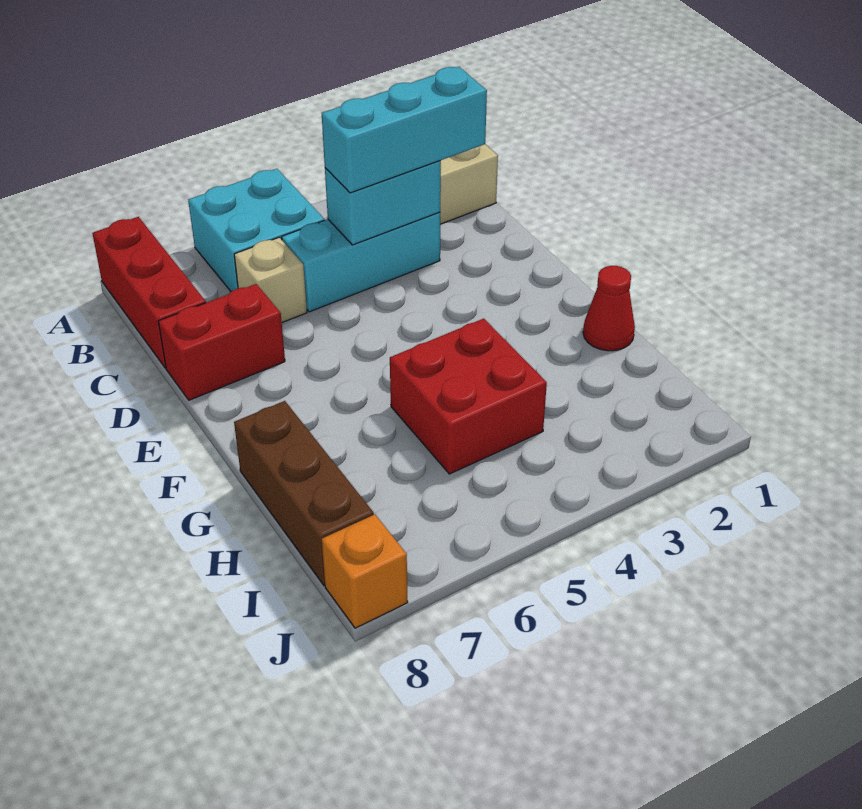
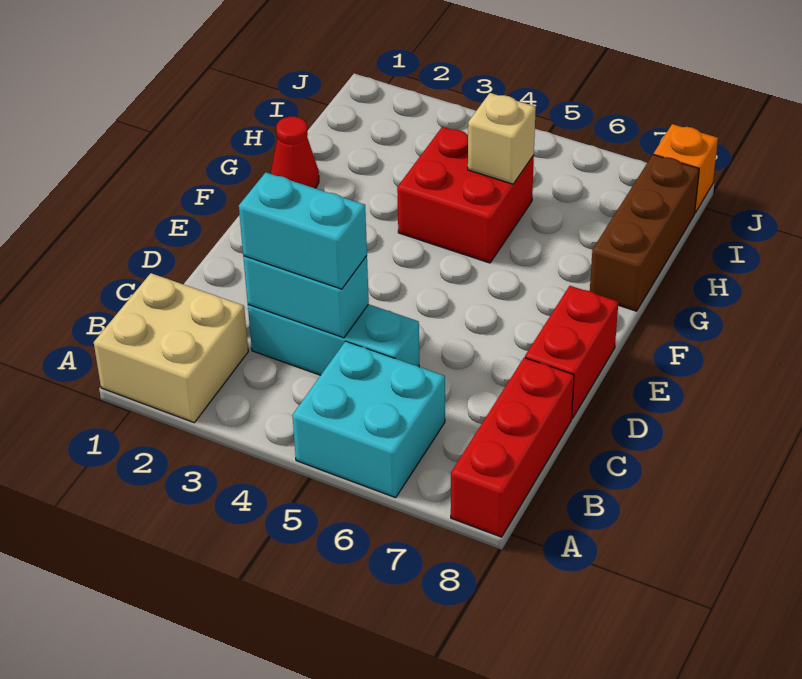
cyan brick C2:C4 level 3 -> cyan brick C3:C4 level 3
tan brick C6 level 1 -> tan brick H5 level 2
red brick D7:D8 level 1 -> red brick D8:E8 level 1

